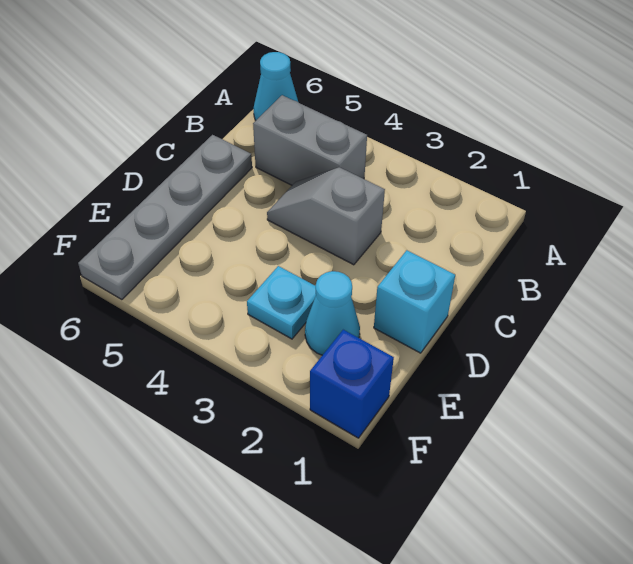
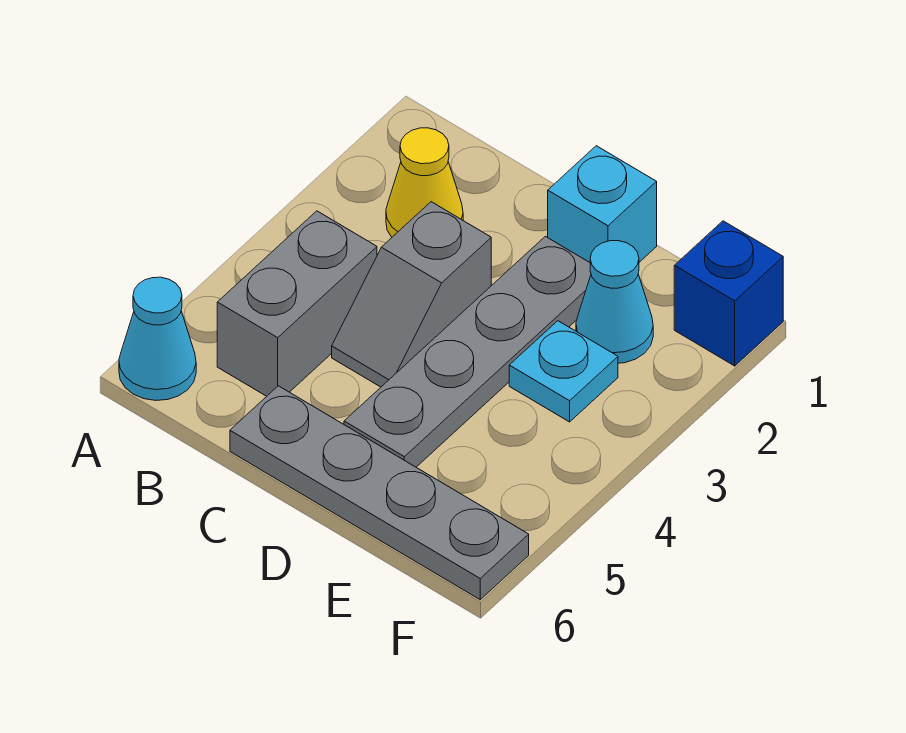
none -> yellow cone B2 level 1
none -> grey plate D2:D5 level 1

